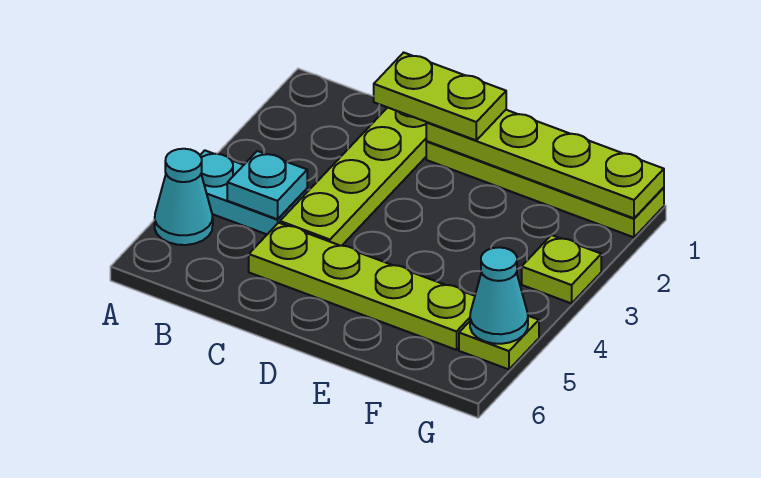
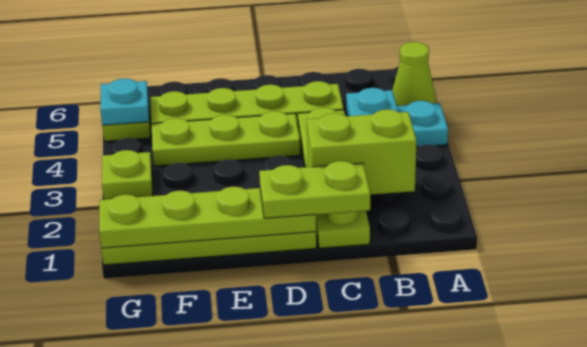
cyan cone A5 level 1 -> lime cone A5 level 1
none -> lime brick B2:C2 level 2
none -> lime plate D4:F4 level 1
cyan cone G5 level 2 -> cyan plate G5 level 2

